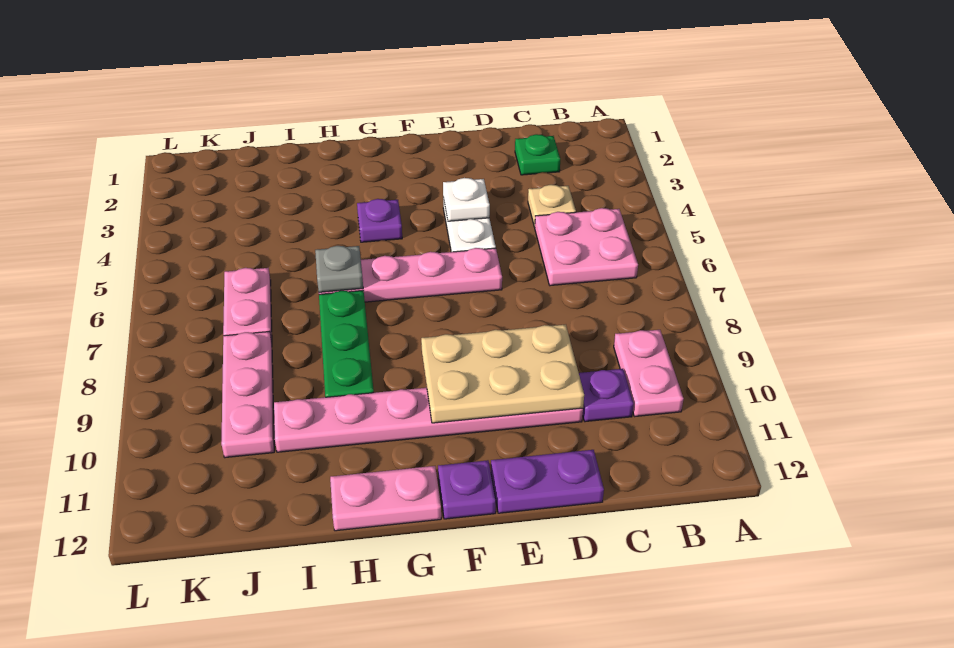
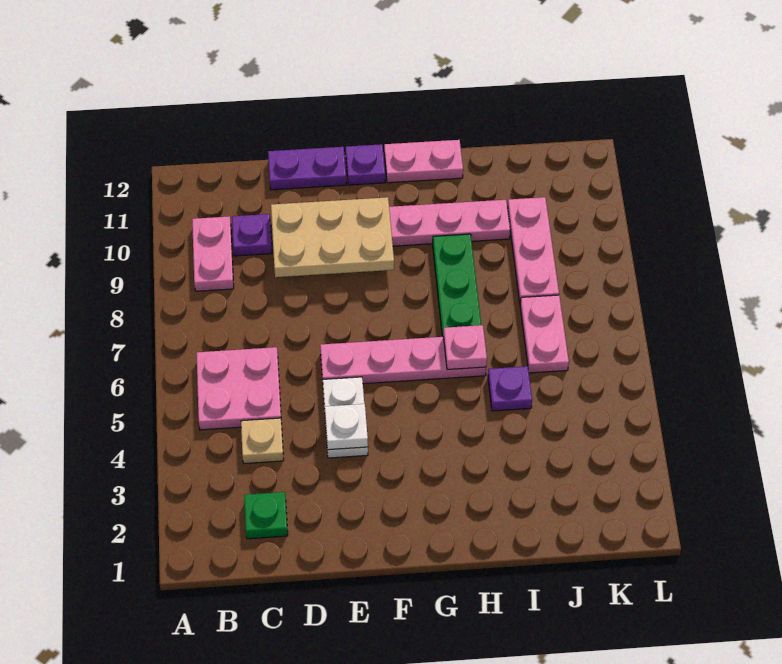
purple plate G4 level 1 -> purple plate I5 level 1
grey plate H6 level 2 -> pink plate H6 level 2

